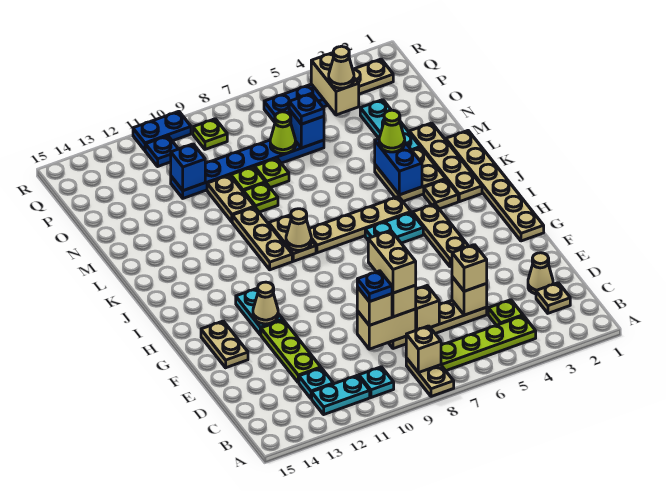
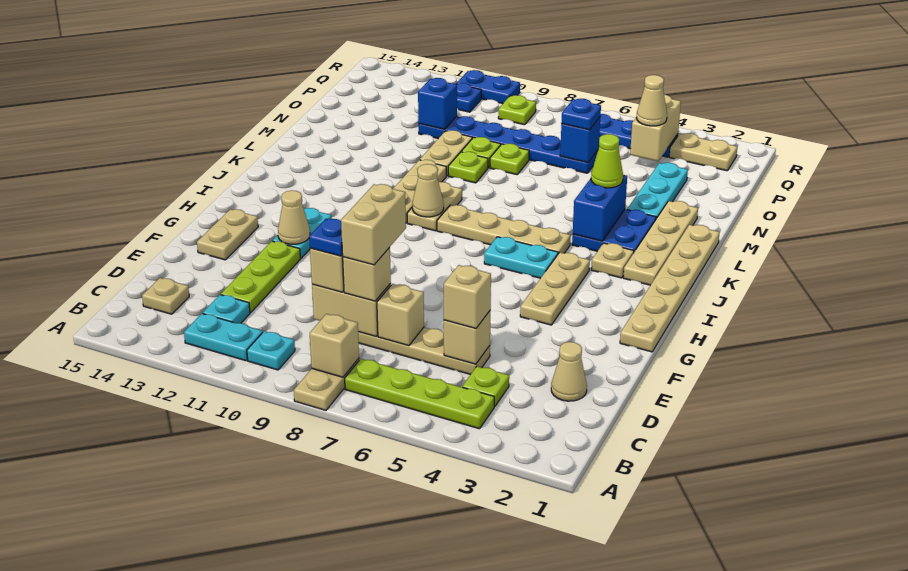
tan plate C2 level 1 -> tan plate C14 level 1
tan plate K3:L4 level 1 -> blue plate K3:L4 level 1
lime cone O7 level 2 -> none

